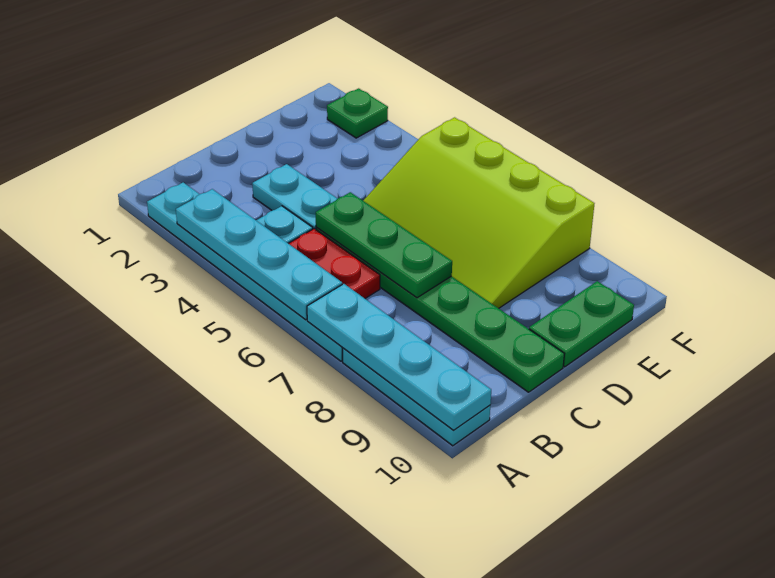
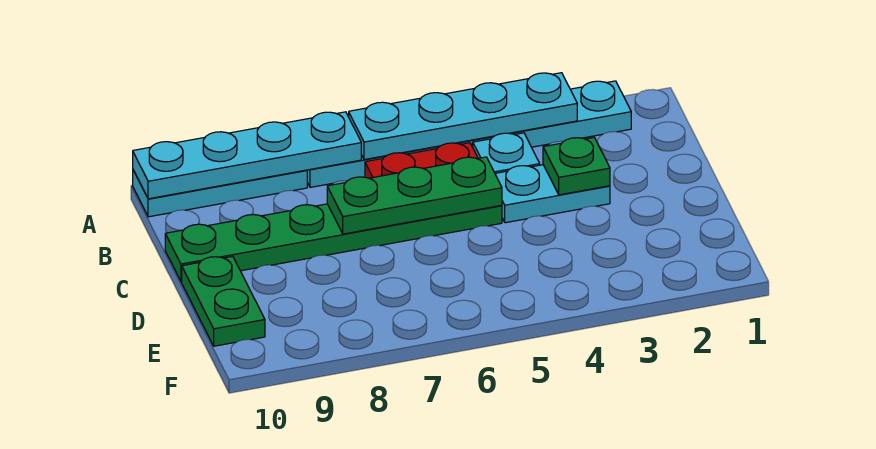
lime slope D5:F8 level 1 top F -> none
green plate F2 level 1 -> green plate C3 level 2

